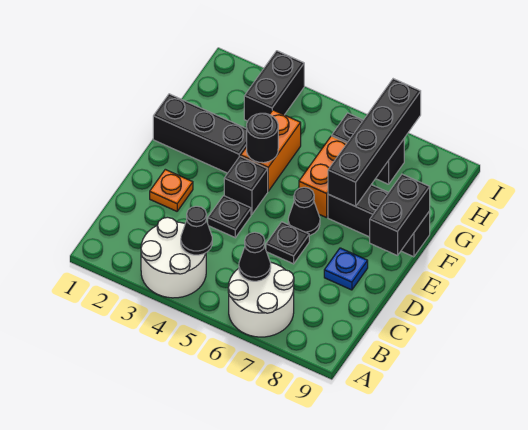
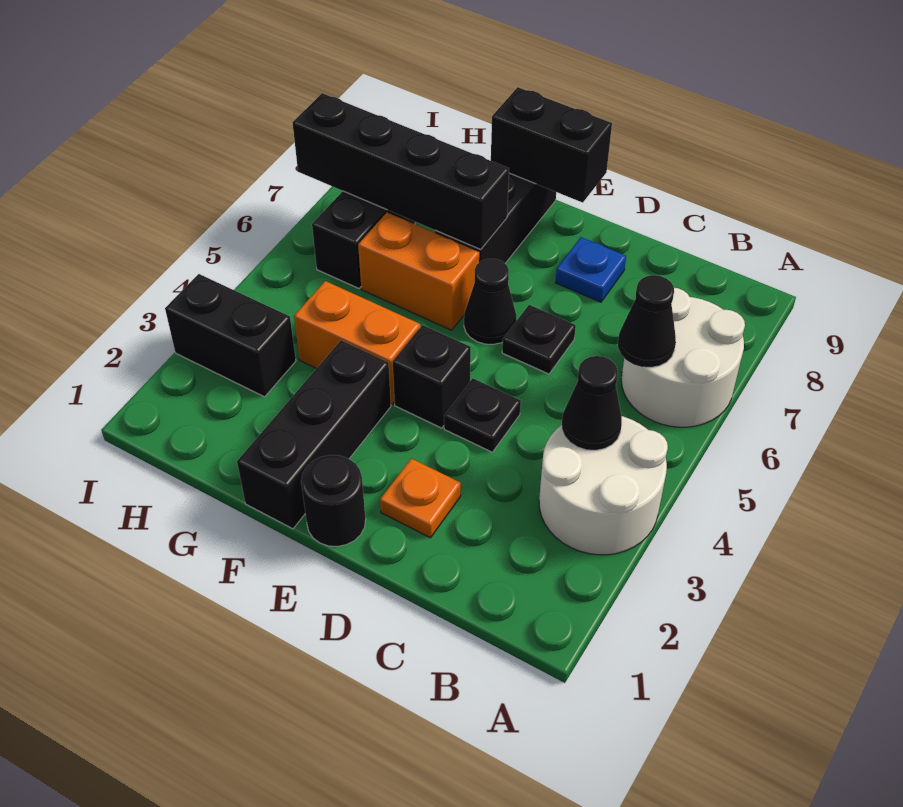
black round brick F4 level 2 -> black round brick E1 level 1

